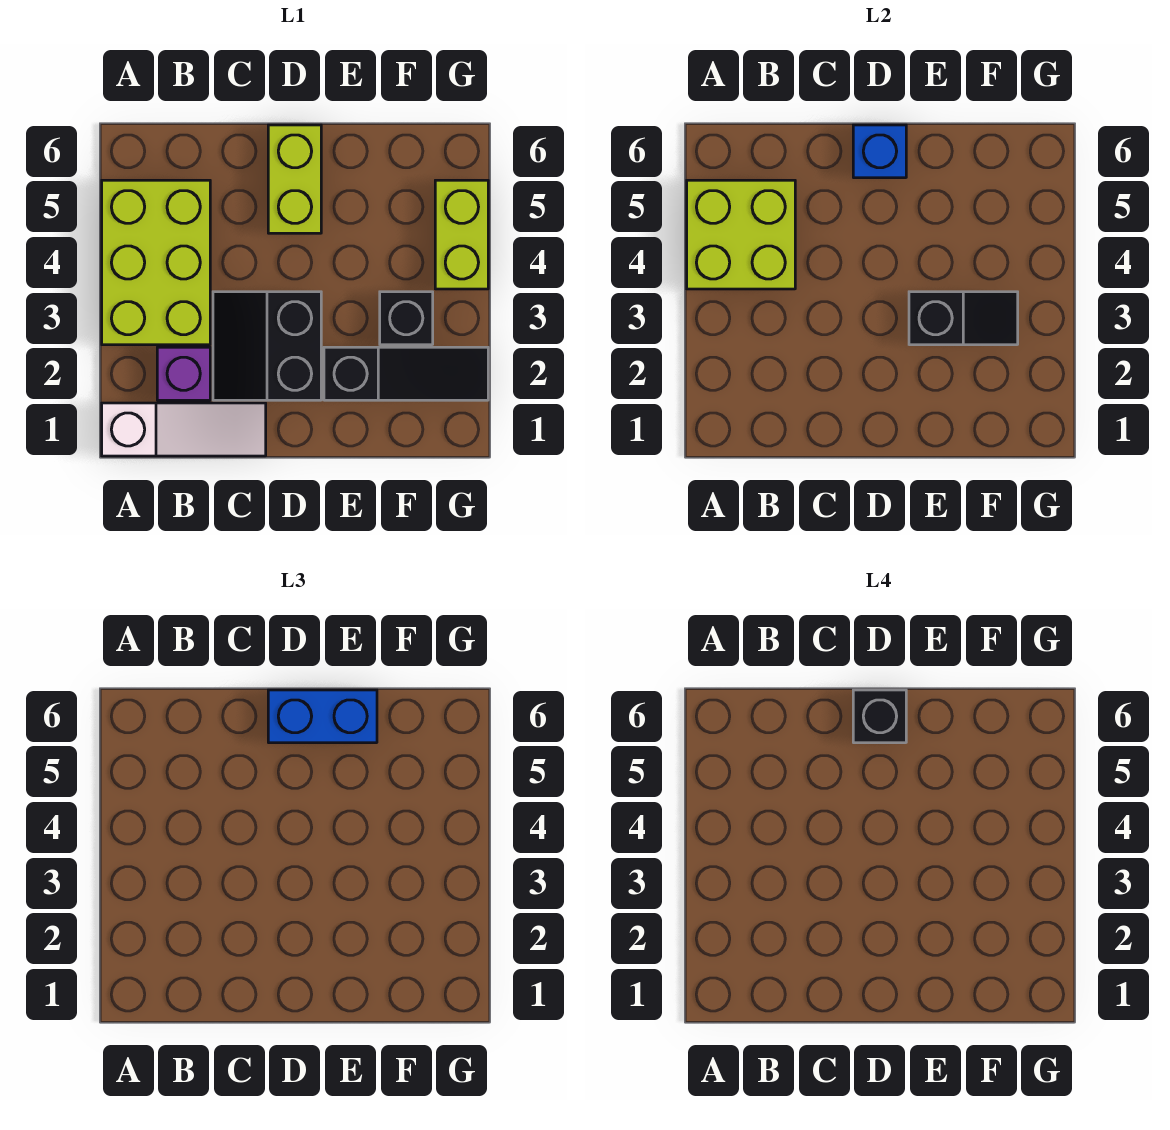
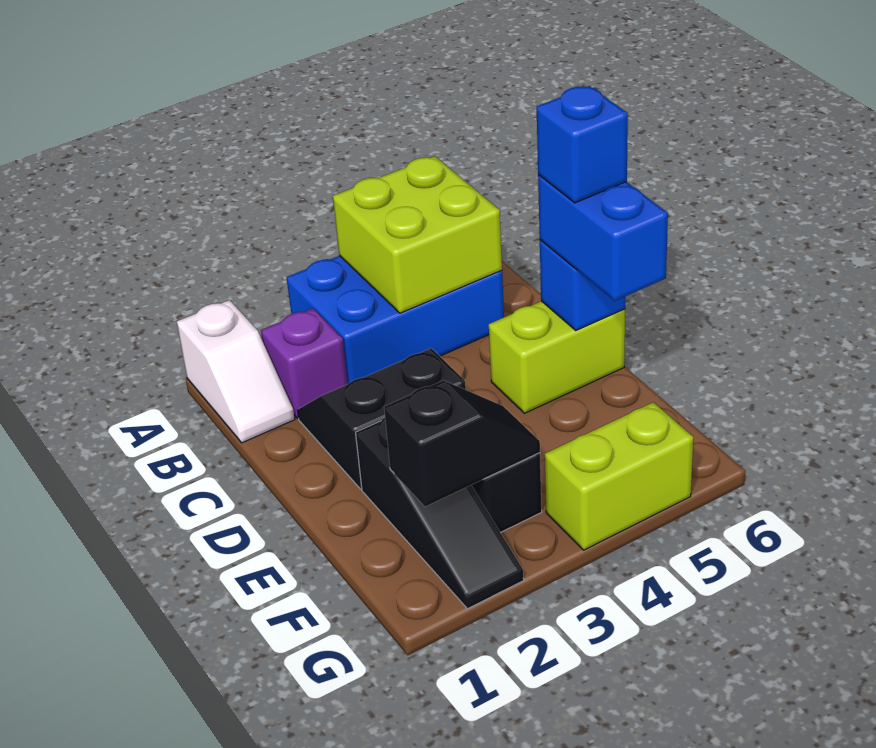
white slope A1:C1 level 1 top A -> white slope A1:B1 level 1 top A
lime brick A3:B5 level 1 -> blue brick A3:B5 level 1
black brick D6 level 4 -> blue brick D6 level 4
black slope E3:F3 level 2 top E -> black slope F2:F3 level 2 top 2

